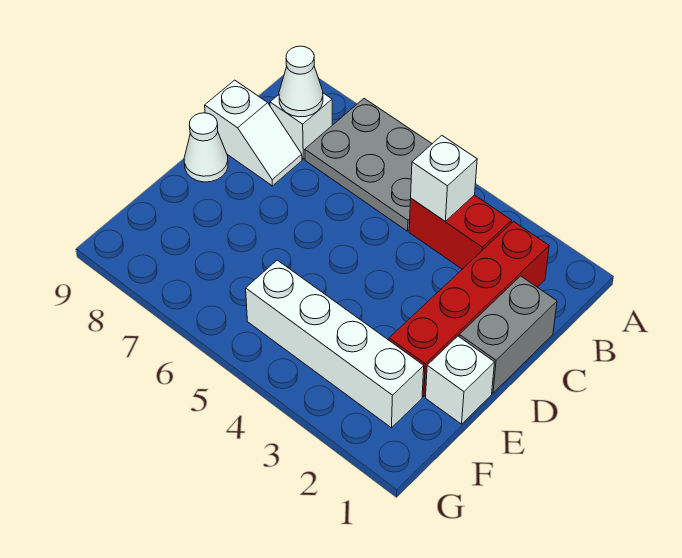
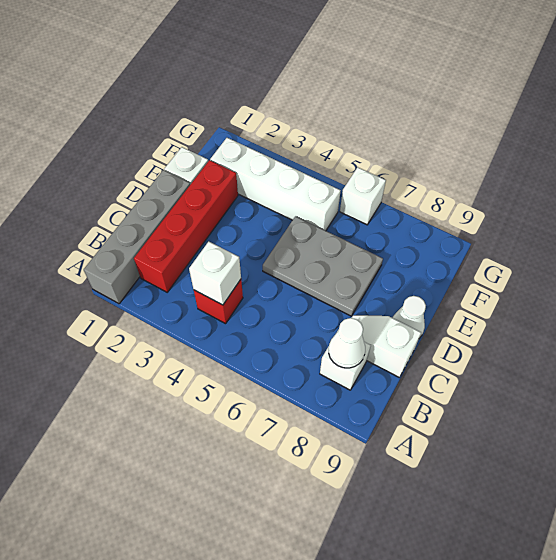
grey plate A5:B7 level 1 -> grey plate D5:E7 level 1
red brick B3:B4 level 1 -> red brick B4 level 1
grey brick C1:D1 level 1 -> grey brick A1:D1 level 1
none -> white brick G6 level 1

